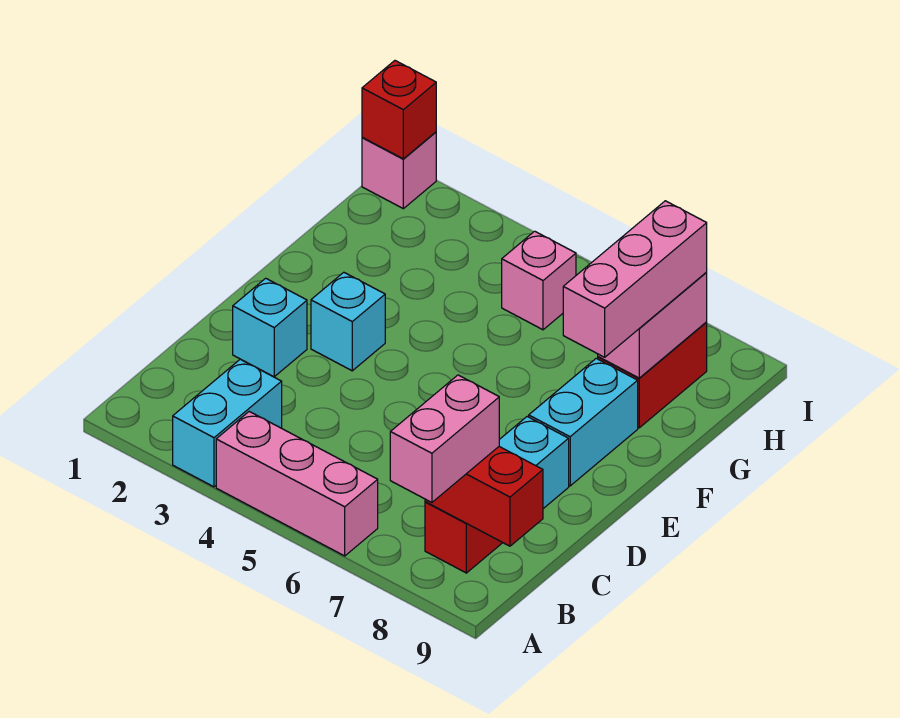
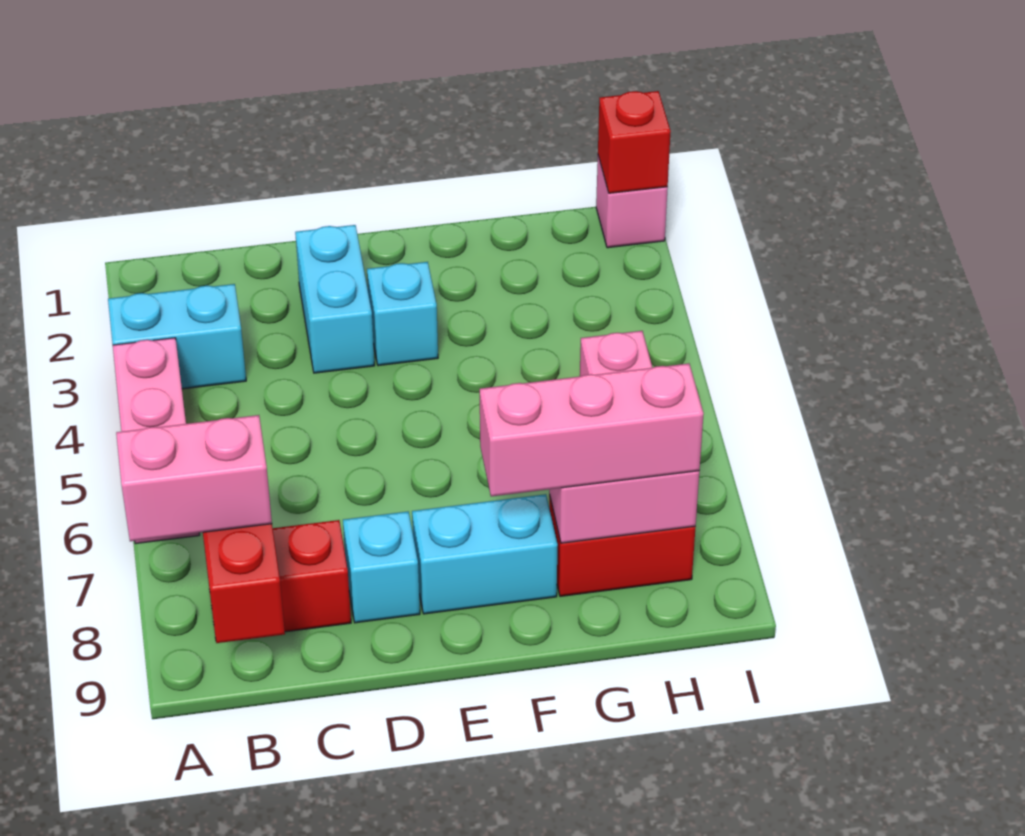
cyan brick D2 level 1 -> cyan brick D2:D3 level 1

